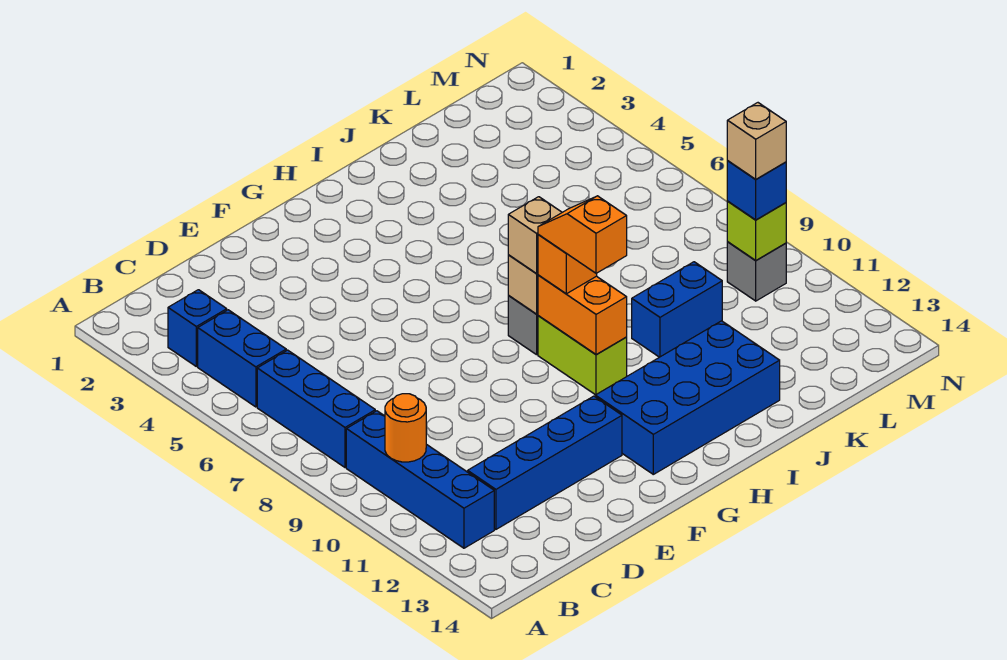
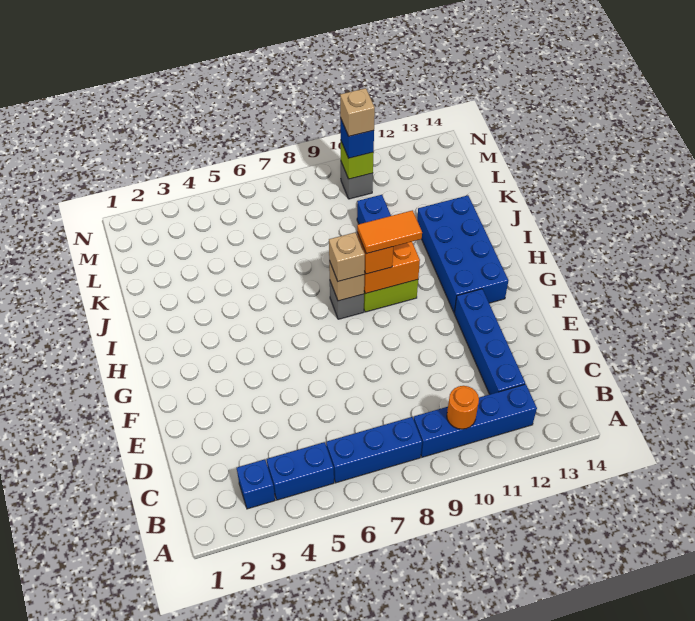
orange slope H9:H10 level 4 top 10 -> orange tile H9:H10 level 4

